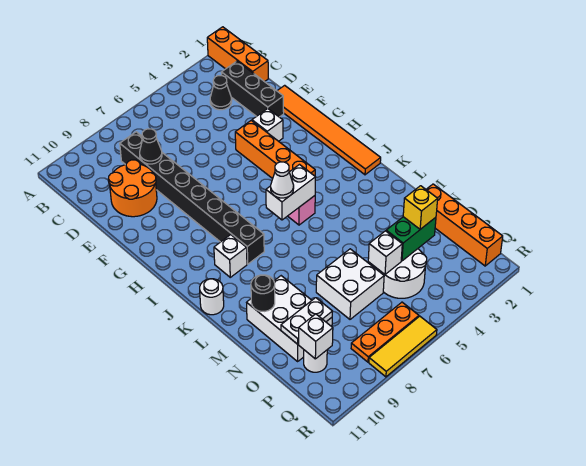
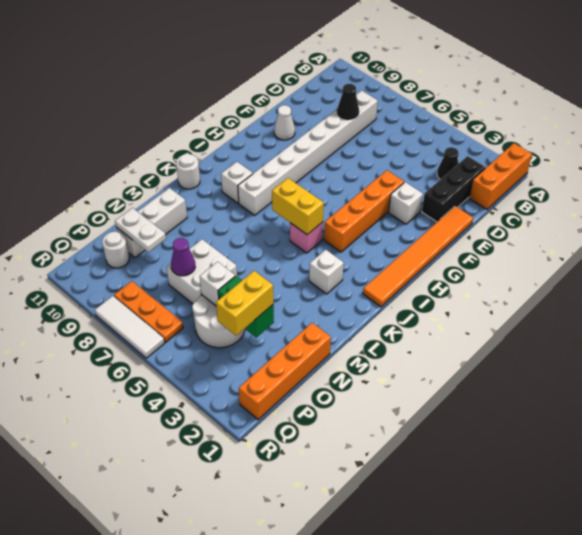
black brick C8:J8 level 1 -> white brick C8:J8 level 1
orange round brick D9:E10 level 1 -> none
white brick J5:J6 level 2 -> yellow brick J5:J6 level 2
white cone J6 level 3 -> white cone F10 level 1
white brick M9:O10 level 1 -> white brick M10:O10 level 1
black round brick M10 level 2 -> none
yellow brick O3 level 3 -> yellow brick O3:P3 level 3
none -> purple cone O7 level 2
white brick P10 level 2 -> white brick K3 level 1
yellow tile R6:R8 level 1 -> white tile R6:R8 level 1

